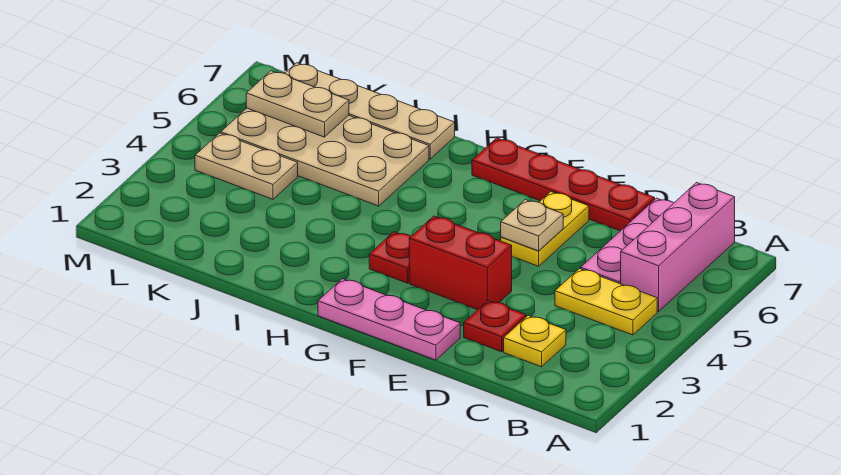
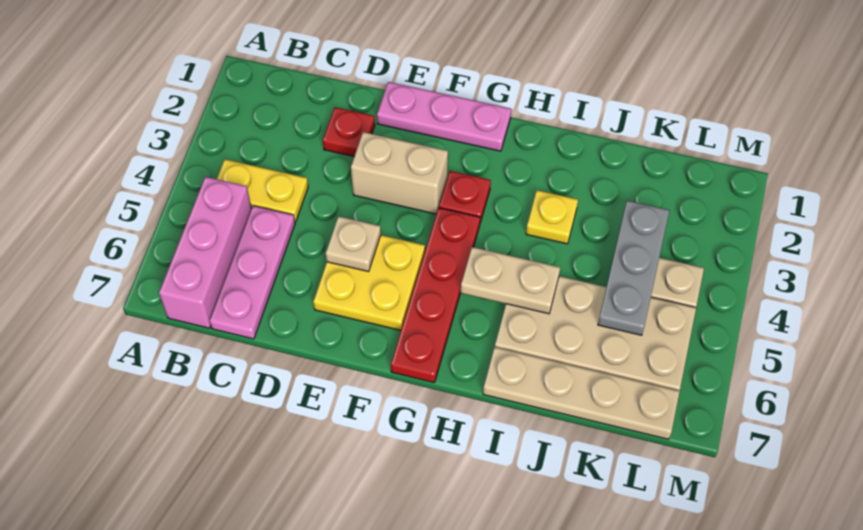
yellow plate C2 level 1 -> yellow plate I3 level 1
red plate D7:G7 level 1 -> red plate G4:G7 level 1
red brick E3:F3 level 1 -> tan brick E3:F3 level 1
yellow plate E5:E6 level 1 -> yellow plate E5:F6 level 1
none -> grey plate K3:K5 level 2
tan plate K6:L6 level 2 -> tan plate H5:I5 level 2

